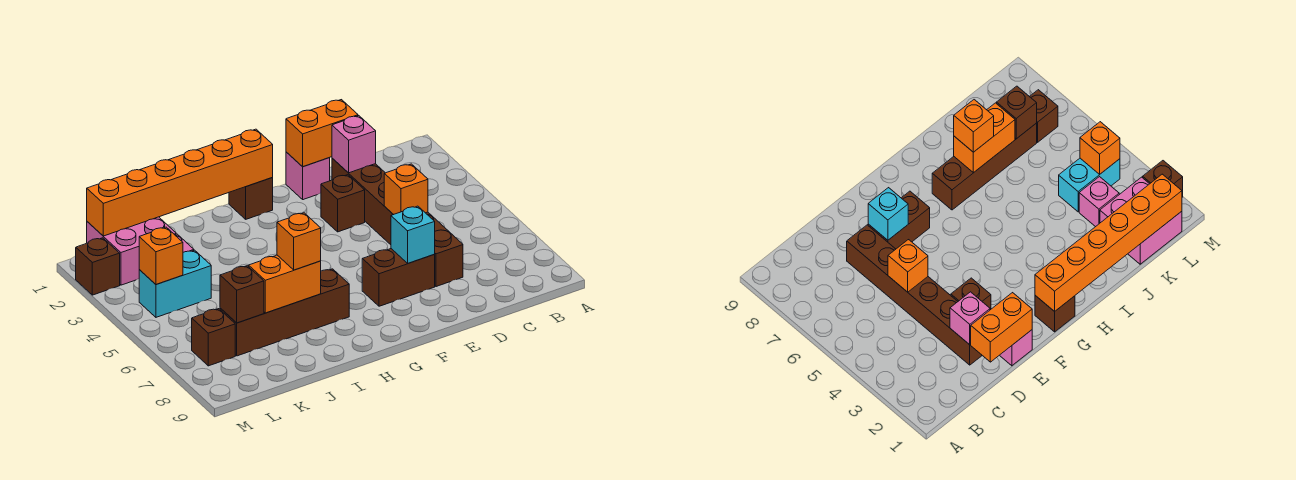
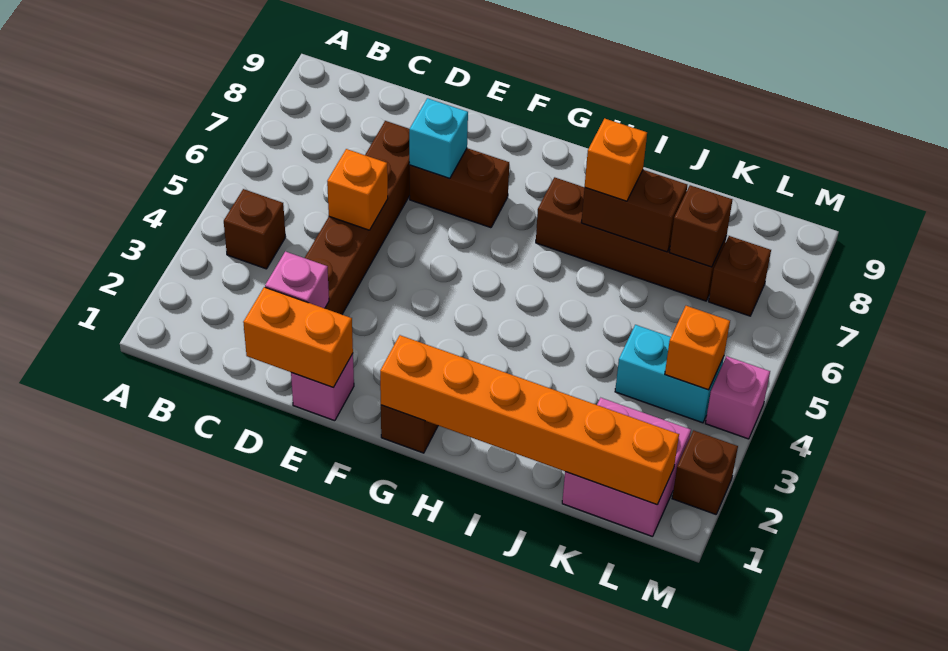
brown brick E3 level 1 -> brown brick B4 level 1
orange brick I7:J7 level 2 -> brown brick I7:J7 level 2
pink brick K3 level 1 -> pink brick M4 level 1

